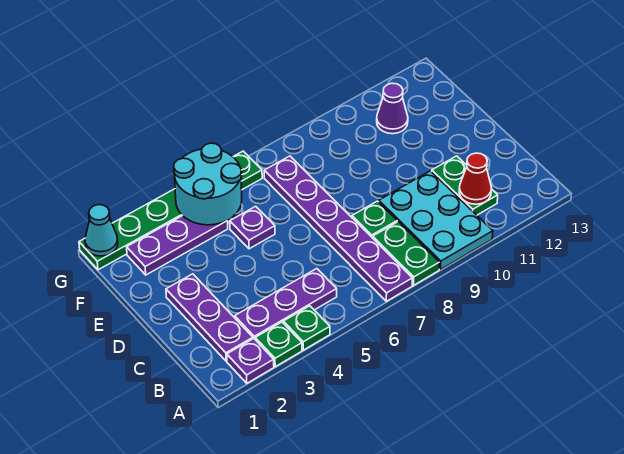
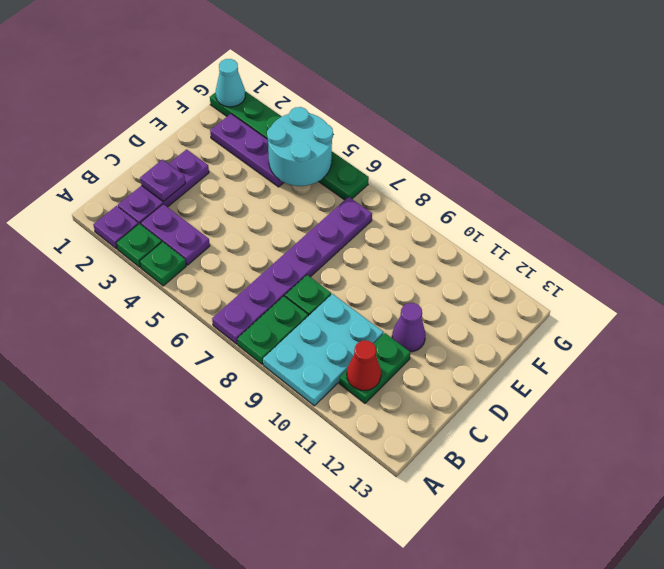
purple plate B3:B5 level 1 -> purple plate B3:B4 level 1
purple plate E5 level 1 -> purple plate C2 level 2
purple cone F11 level 1 -> purple cone D11 level 1

